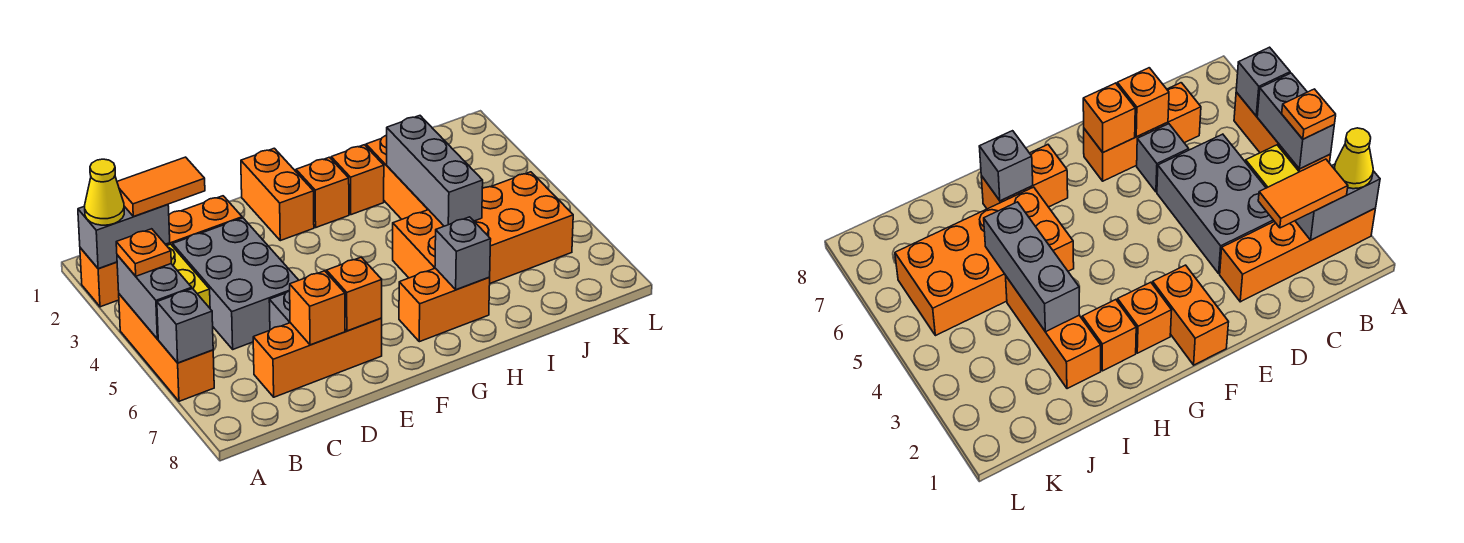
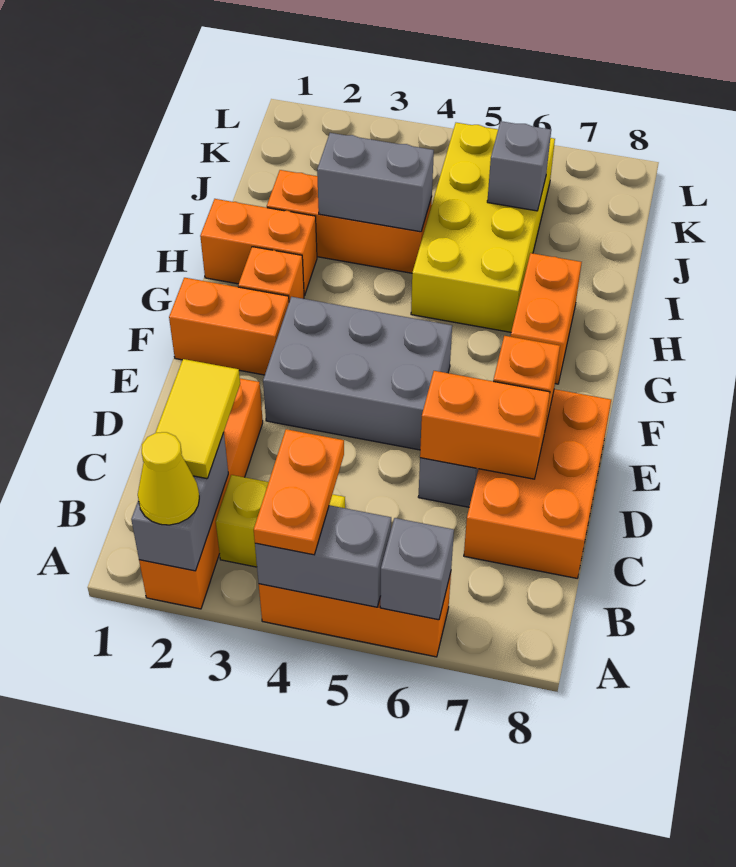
orange plate A4 level 3 -> orange plate A4:B4 level 3
orange tile B2:C2 level 3 -> yellow tile B2:C2 level 3
grey brick C3:D5 level 1 -> grey brick E3:F5 level 1
orange brick C7:E7 level 1 -> orange brick C7:E8 level 1
orange brick D7 level 2 -> orange brick D6:D7 level 2
orange brick H2 level 1 -> orange brick H1:H2 level 1
orange brick H5:K6 level 1 -> yellow brick H5:K6 level 1
grey brick H7 level 2 -> grey brick J6 level 2
grey brick I3:I5 level 2 -> grey brick I3:I4 level 2

